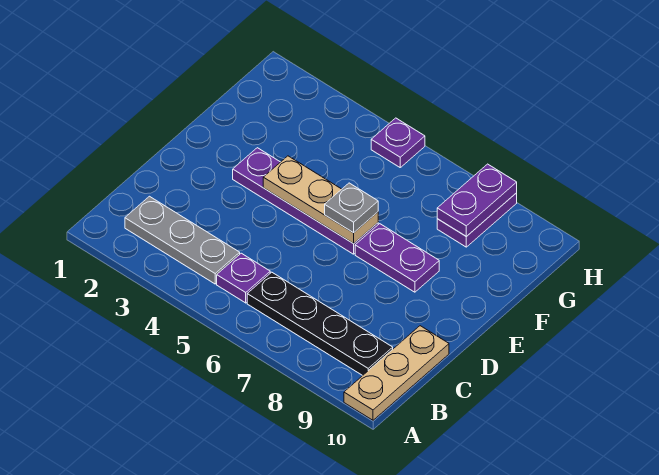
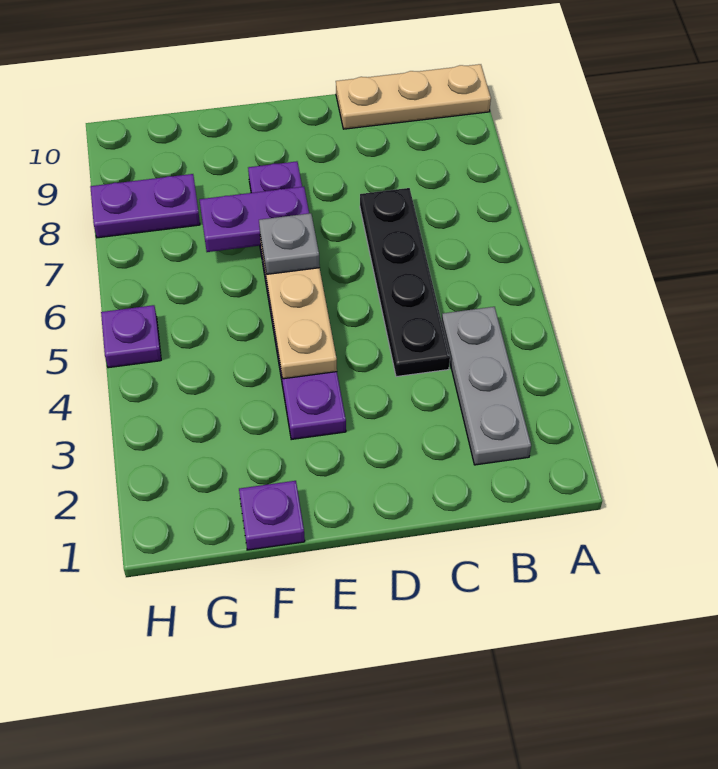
purple plate B5 level 1 -> purple plate F1 level 1
black plate B6:B9 level 1 -> black plate C4:C7 level 1
purple plate G8:H8 level 2 -> purple plate E7:F7 level 2

